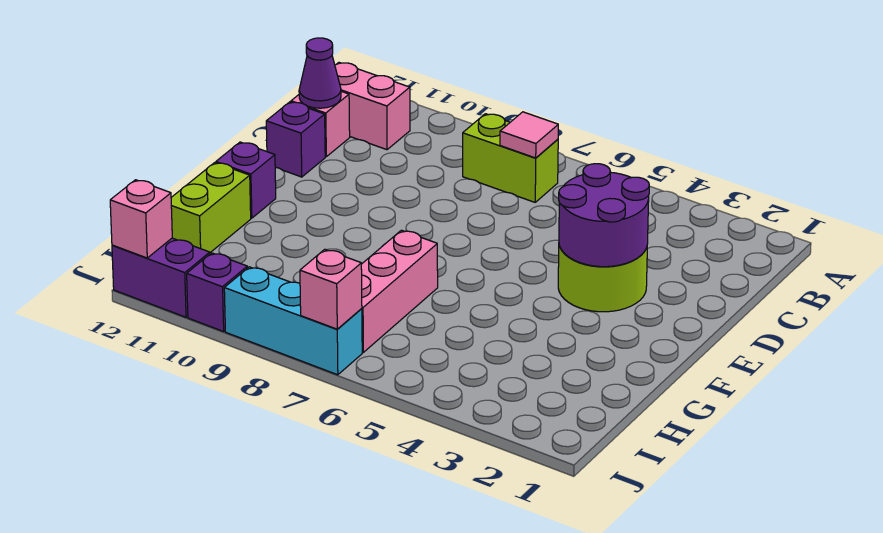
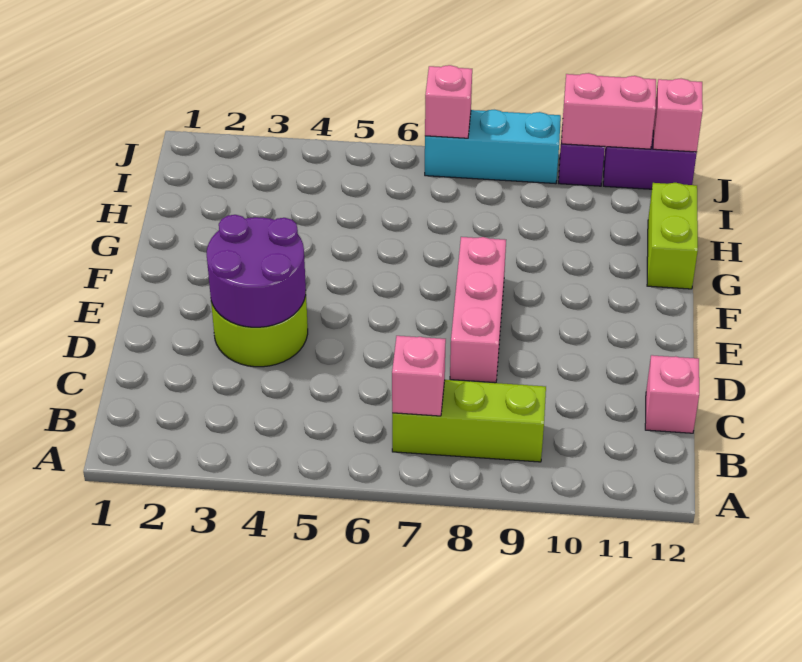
lime brick B7:B8 level 1 -> lime brick B7:B9 level 1
pink tile B7 level 2 -> pink brick B7 level 2
pink brick B11:B12 level 1 -> pink brick J10:J11 level 2
purple cone C12 level 2 -> none
purple brick D12 level 1 -> none
purple brick F12 level 1 -> none
pink brick G7:I7 level 1 -> pink brick D8:F8 level 1

